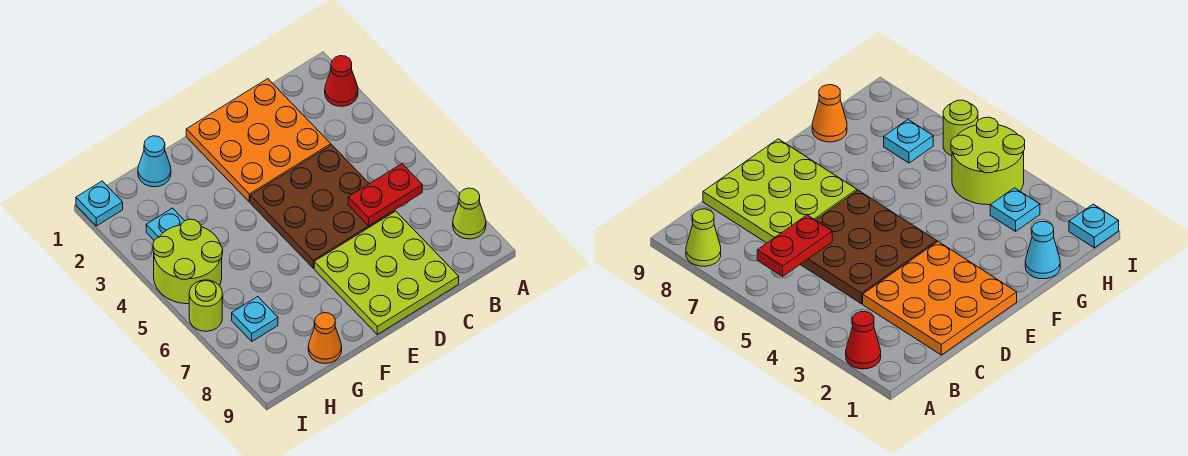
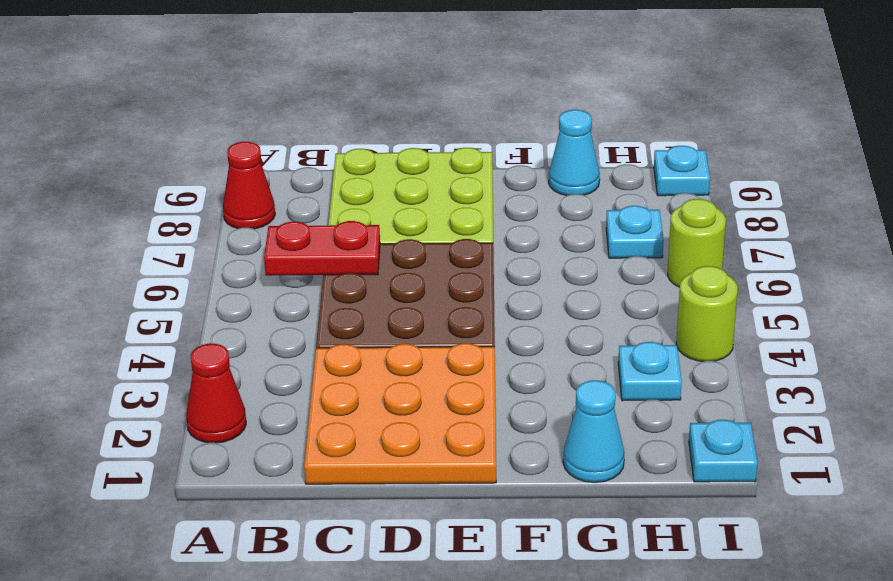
lime cone A8 level 1 -> red cone A8 level 1
orange cone G9 level 1 -> cyan cone G9 level 1
lime round brick H4:I5 level 1 -> lime round brick I4 level 1
none -> cyan plate I9 level 1

